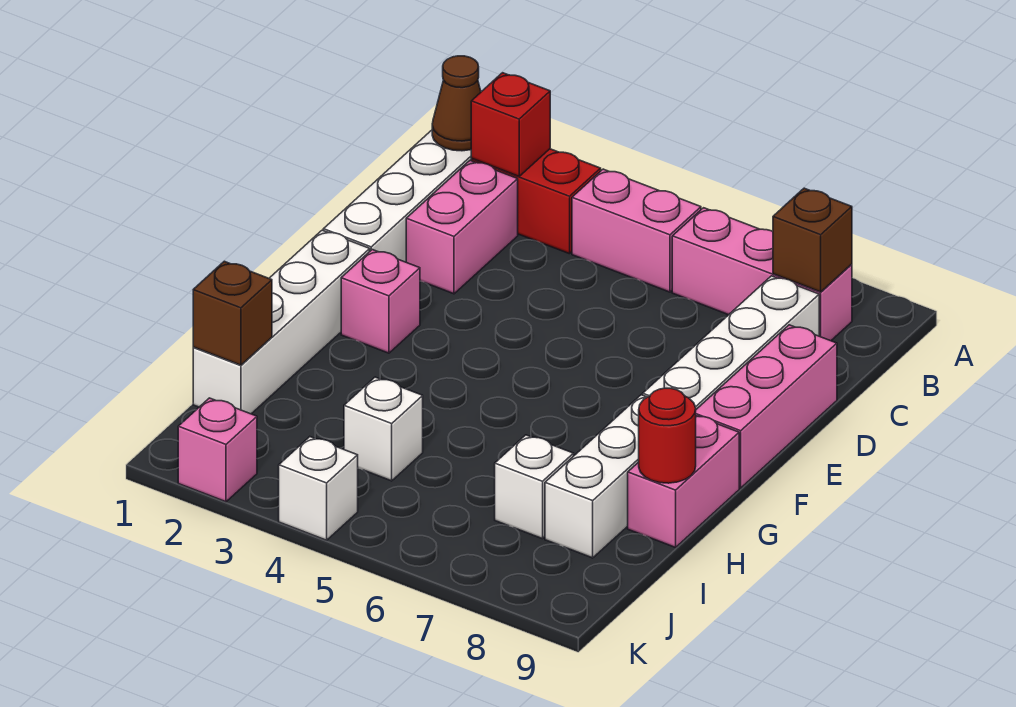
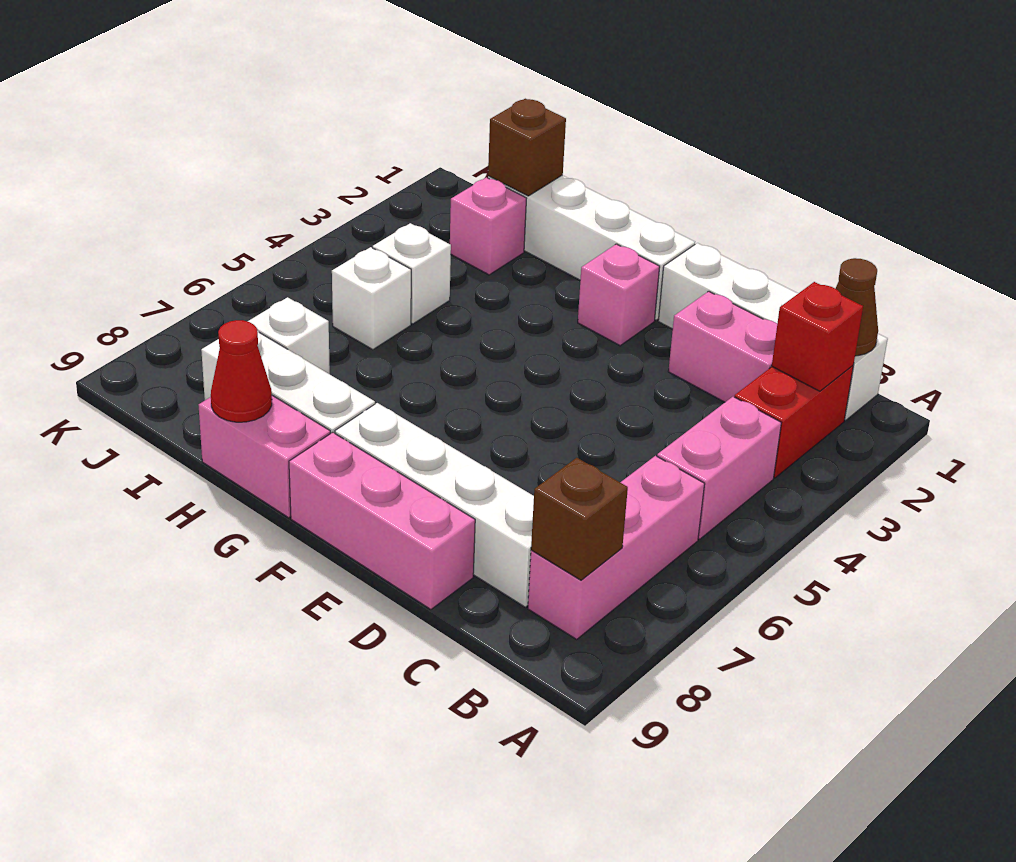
red round brick H9 level 2 -> red cone H9 level 2
pink brick K2 level 1 -> pink brick I2 level 1
white brick K4 level 1 -> white brick I5 level 1

